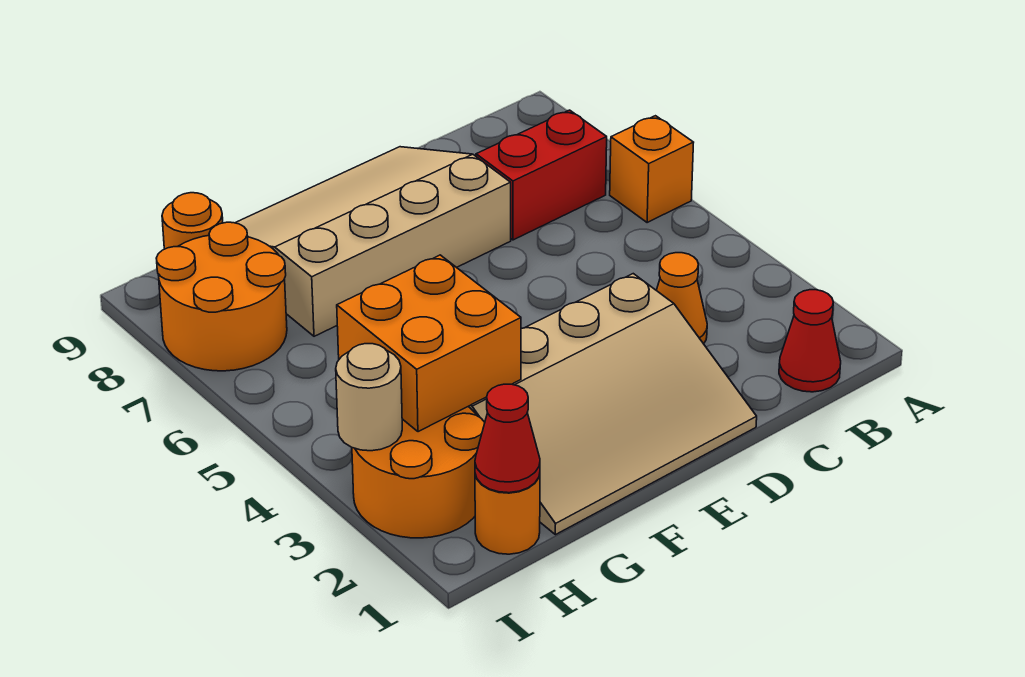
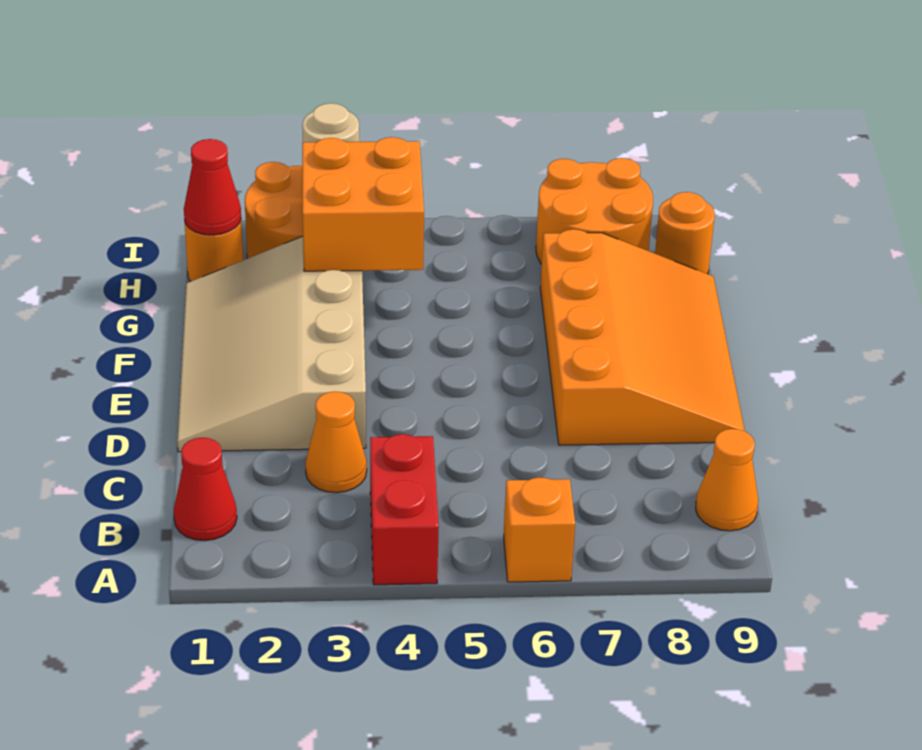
red brick B7:C7 level 1 -> red brick A4:B4 level 1
none -> orange cone B9 level 1
tan slope D7:G9 level 1 top 7 -> orange slope D7:G9 level 1 top 7

